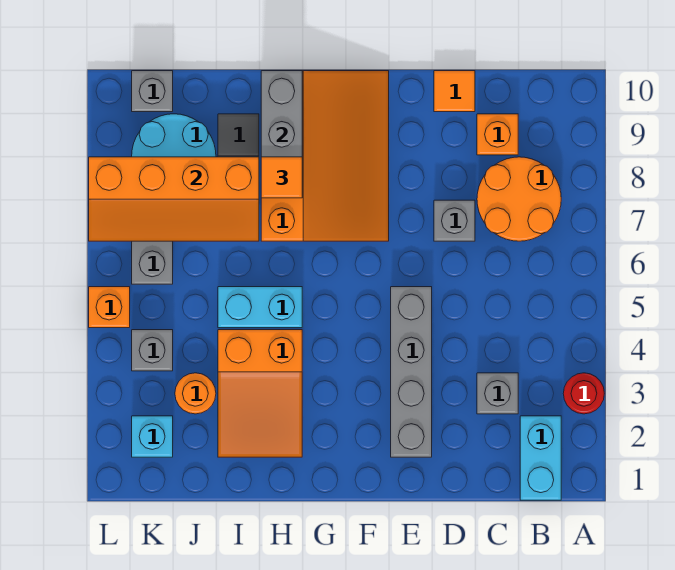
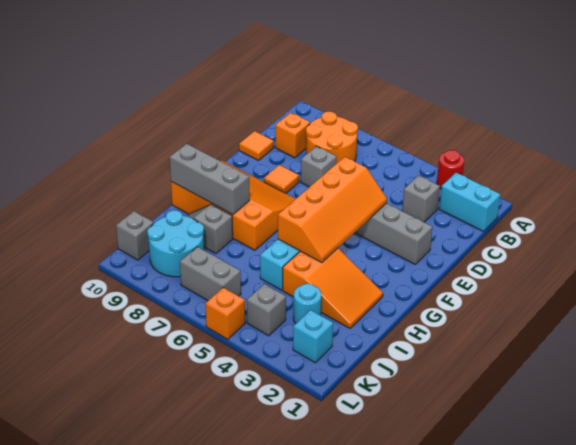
orange tile H8 level 3 -> orange tile E8 level 1
orange slope I7:L8 level 2 top 8 -> orange slope E4:H5 level 2 top 5
orange round brick J3 level 1 -> cyan round brick J3 level 1

